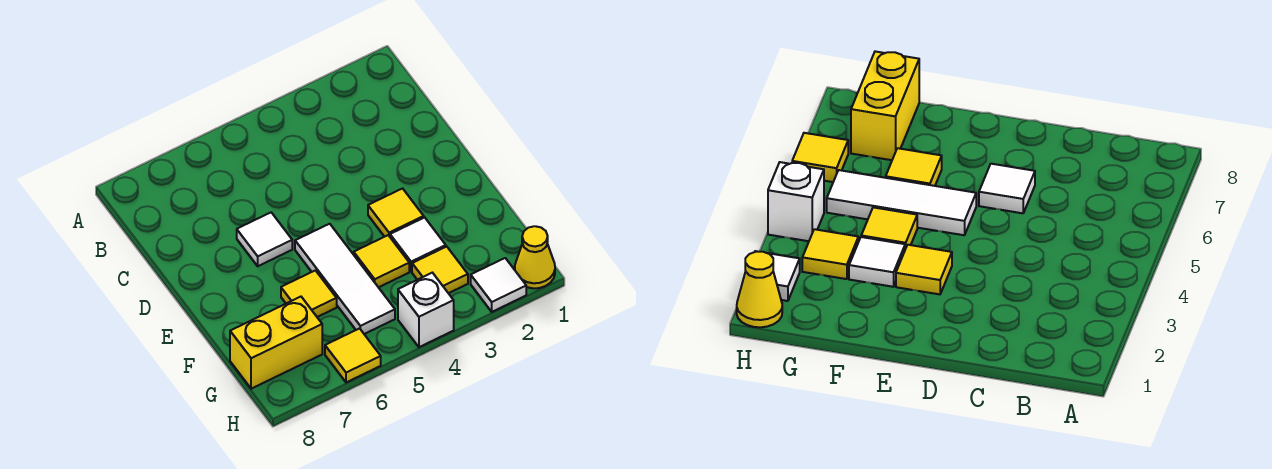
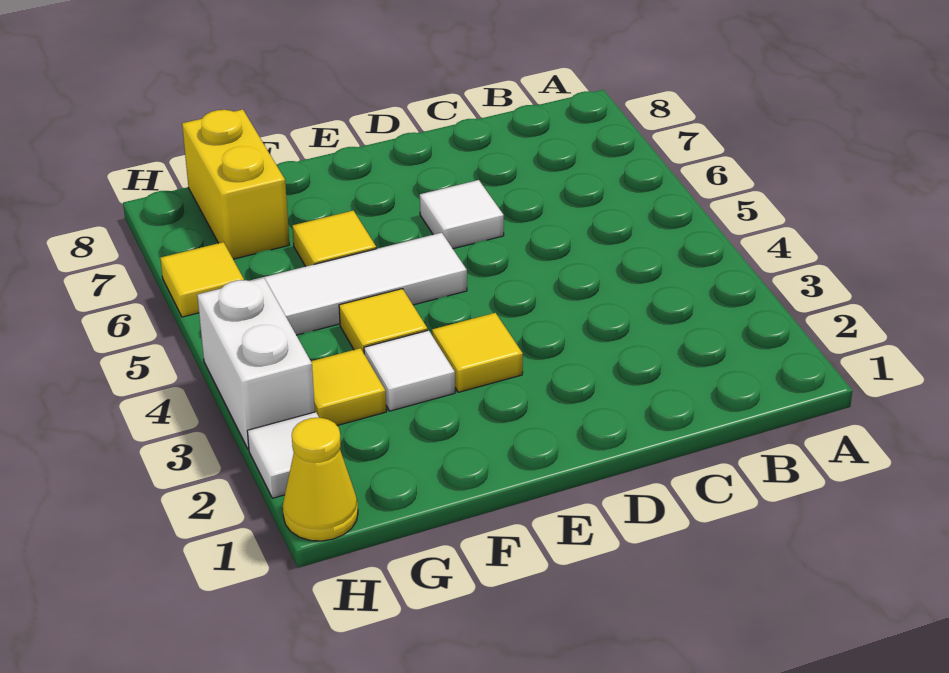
white brick H4 level 1 -> white brick H3:H4 level 1

